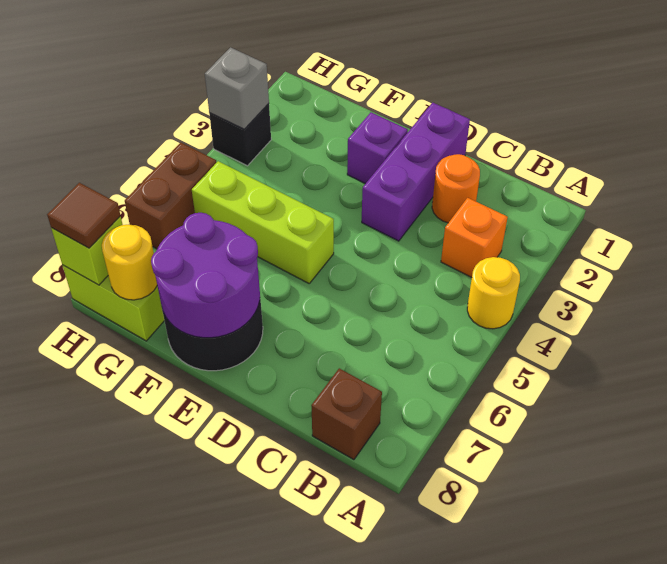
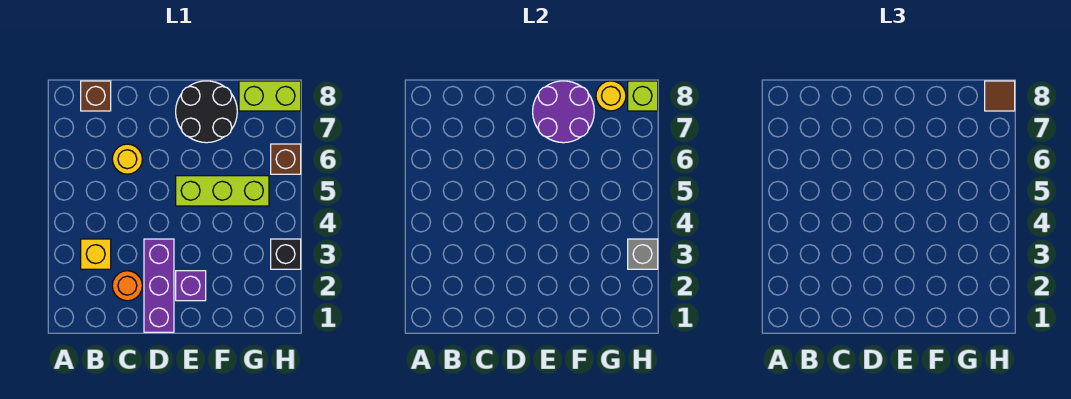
yellow round brick A4 level 1 -> yellow round brick C6 level 1
orange brick B3 level 1 -> yellow brick B3 level 1
brown brick H5:H6 level 1 -> brown brick H6 level 1

